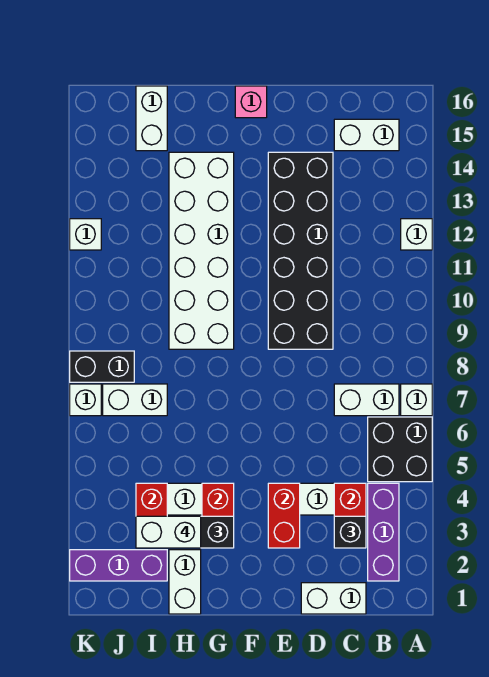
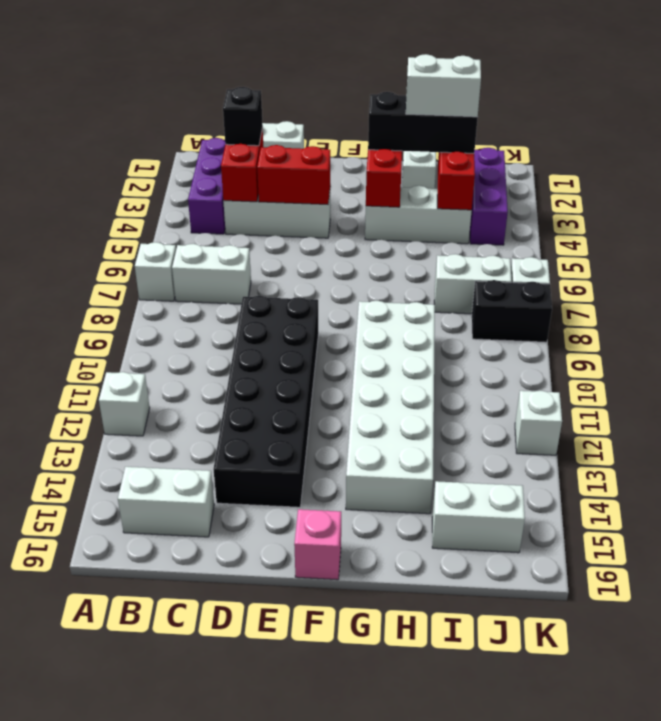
black brick A5:B6 level 1 -> none
red brick E3:E4 level 2 -> red brick D4:E4 level 2
purple brick I2:K2 level 1 -> purple brick J2:J4 level 1
white brick I15:I16 level 1 -> white brick I15:J15 level 1

